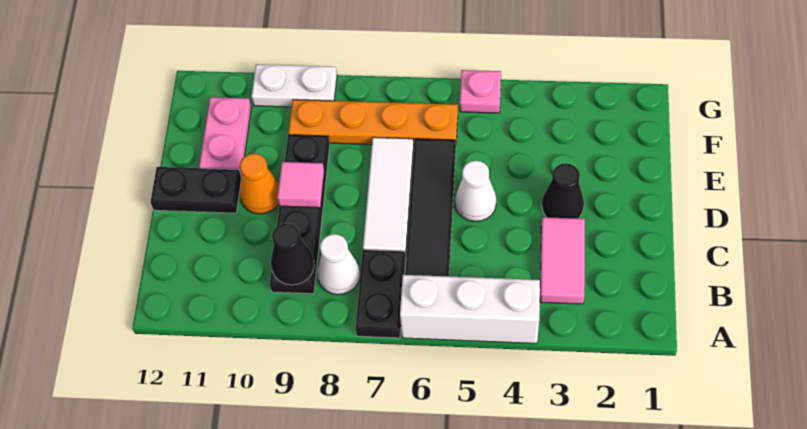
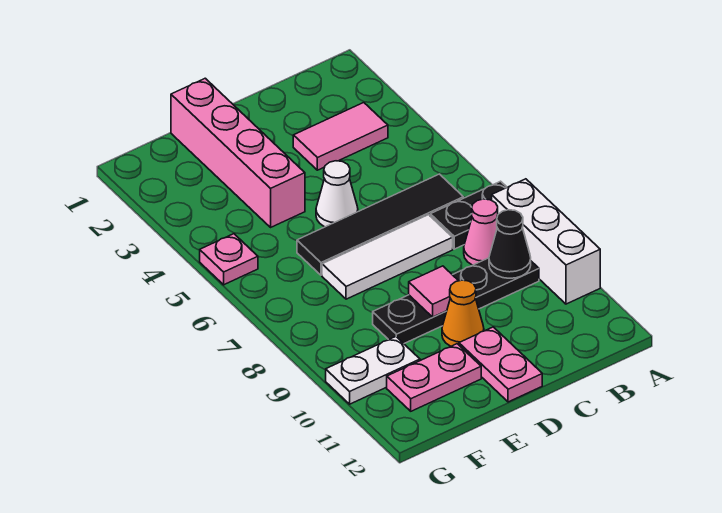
white brick A4:A6 level 1 -> white brick A8:A10 level 1
white cone B8 level 1 -> pink cone B8 level 1
black cone D3 level 1 -> none
black plate D11:D12 level 1 -> pink plate D11:D12 level 1
none -> pink brick E1:E4 level 1
orange plate F6:F9 level 1 -> none
white plate G9:G10 level 1 -> white plate F10:G10 level 1

